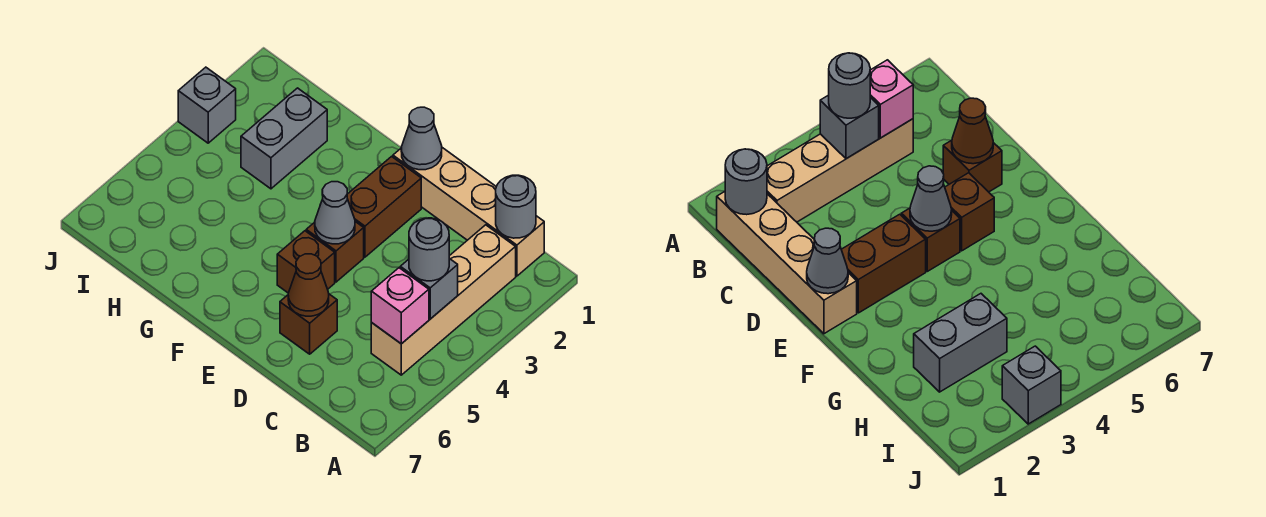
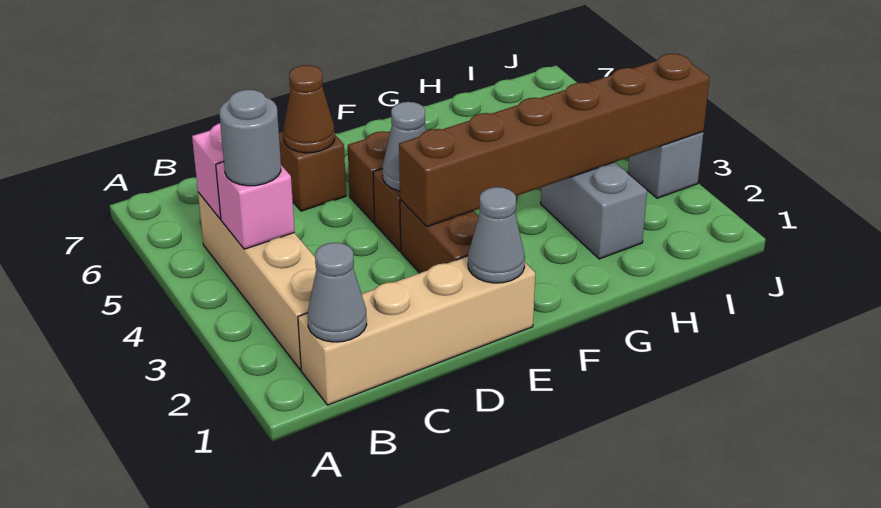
grey round brick B1 level 2 -> grey cone B1 level 2
grey brick B4 level 2 -> pink brick B4 level 2
none -> brown brick E3:J3 level 2

